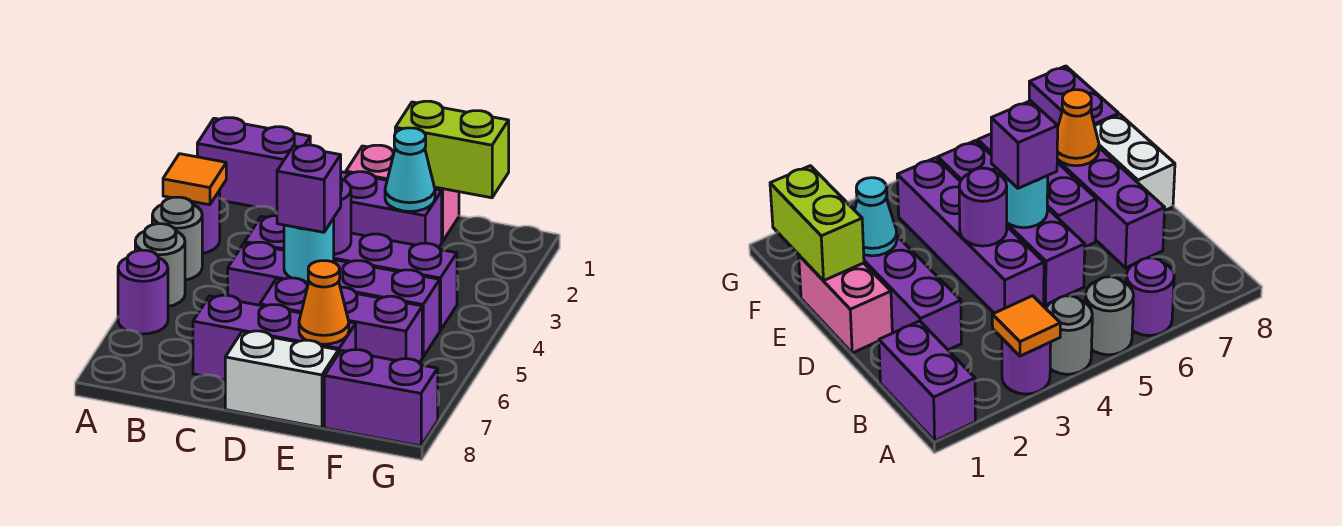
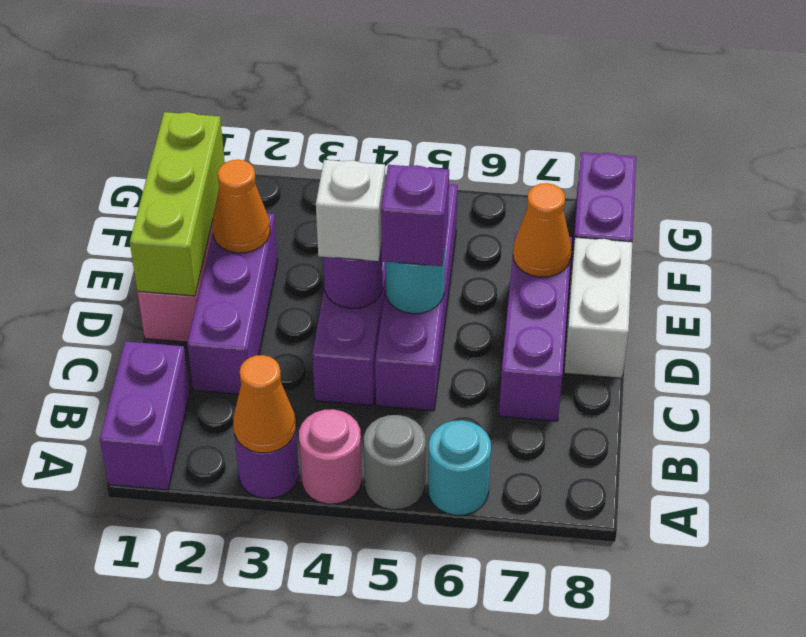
orange tile A3 level 2 -> orange cone A3 level 2
grey round brick A4 level 1 -> pink round brick A4 level 1
purple round brick A6 level 1 -> cyan round brick A6 level 1
none -> white brick D4 level 3
purple brick D6:F6 level 1 -> none
lime brick E1:F1 level 2 -> lime brick D1:F1 level 2
cyan cone E2 level 2 -> orange cone E2 level 2

